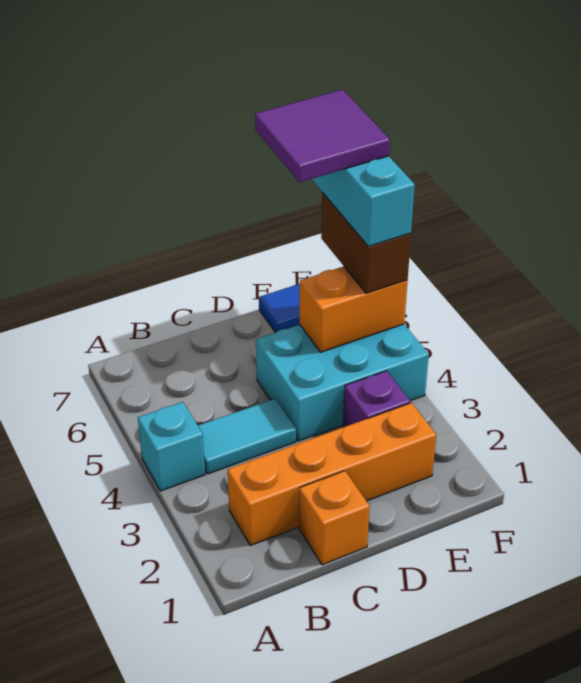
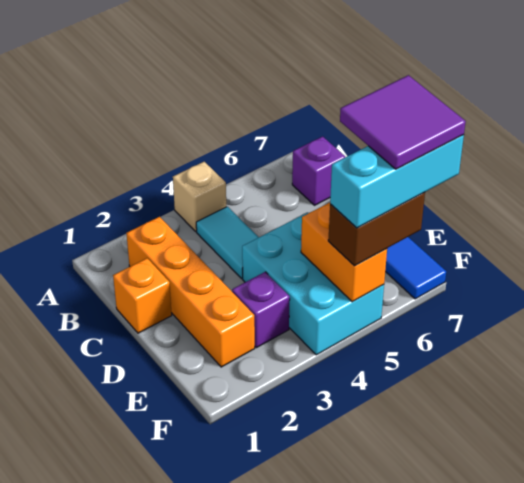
cyan brick A4 level 1 -> tan brick A4 level 1
none -> purple brick B7 level 1

